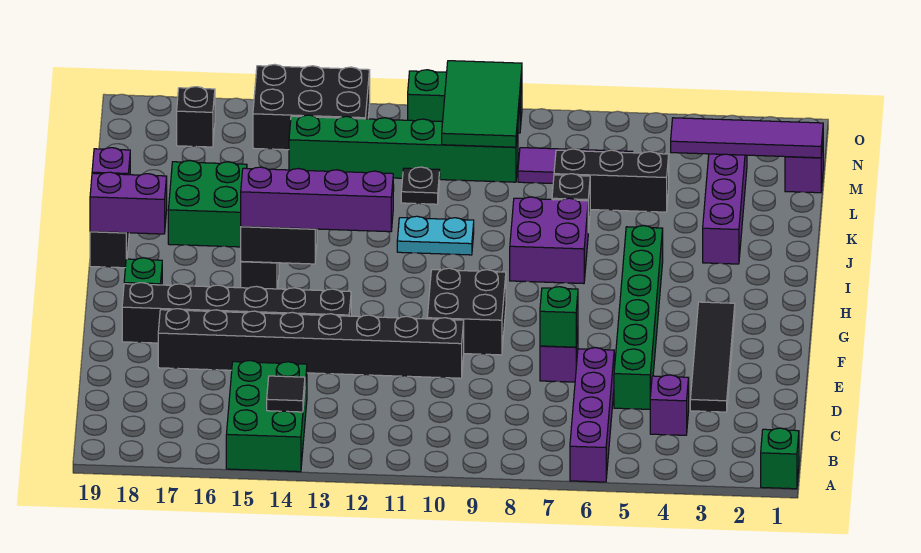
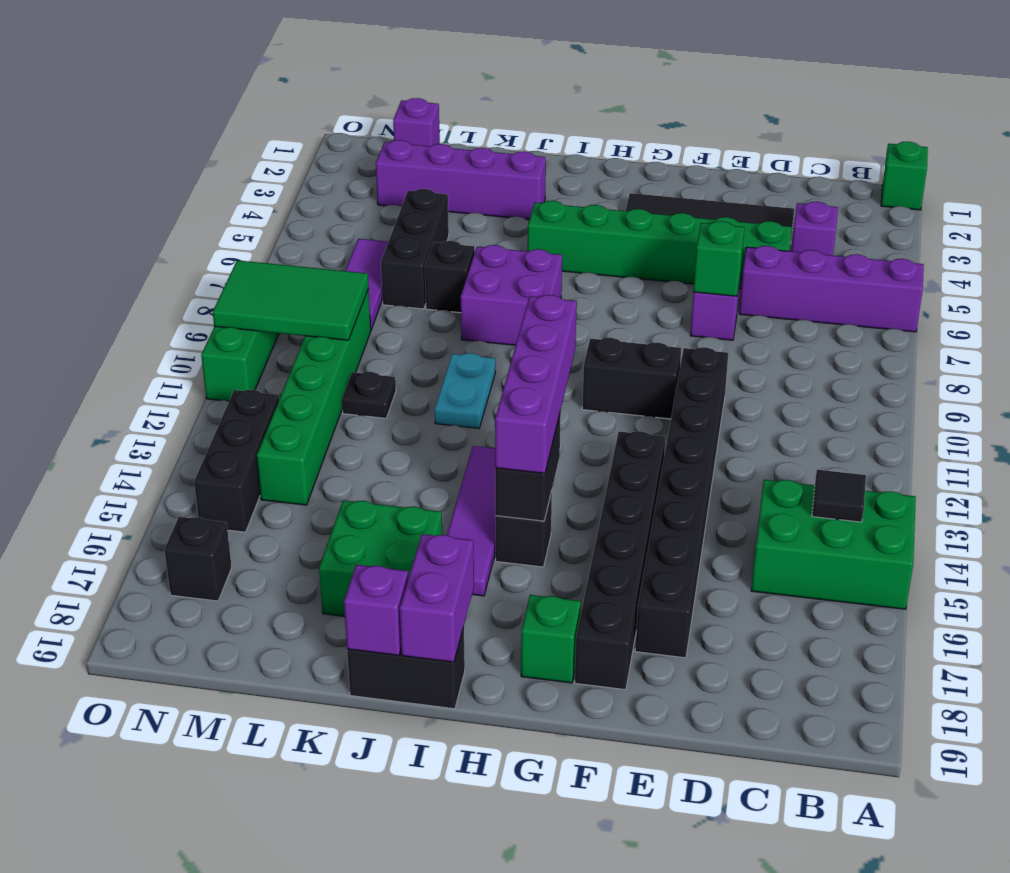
black brick F9:G10 level 1 -> black brick F10:G10 level 1
purple tile M1:M4 level 2 -> purple tile I13:I16 level 1
black brick N13:O15 level 1 -> black brick N13:N15 level 1

